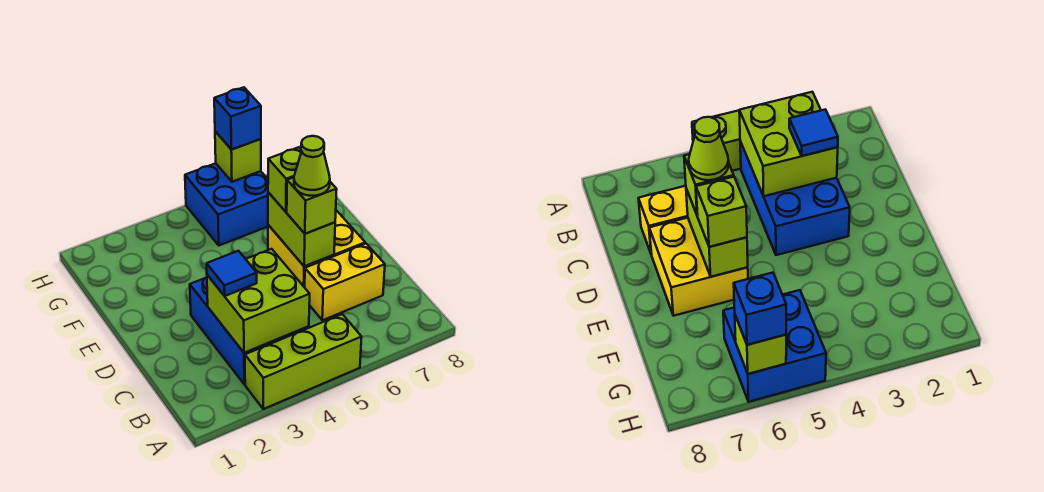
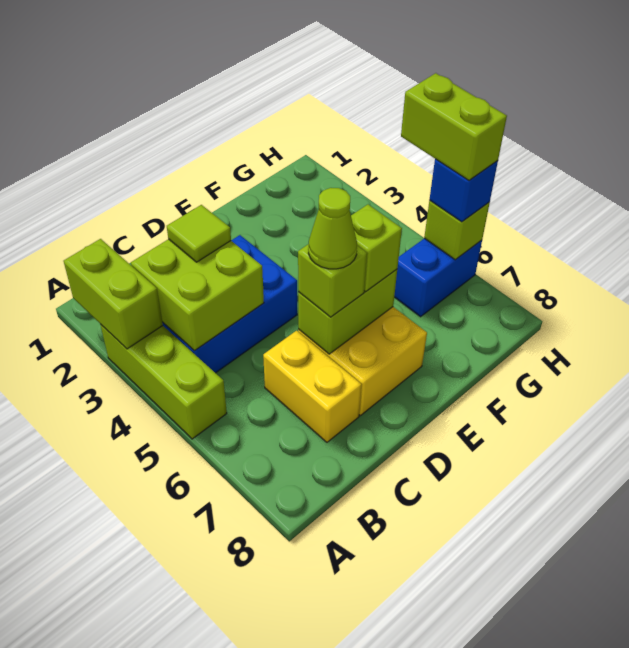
none -> lime brick A2:A3 level 2
blue tile C3 level 3 -> lime tile C3 level 3
blue brick G5:H6 level 1 -> blue brick G6:H6 level 1
none -> lime brick H5:H6 level 4

